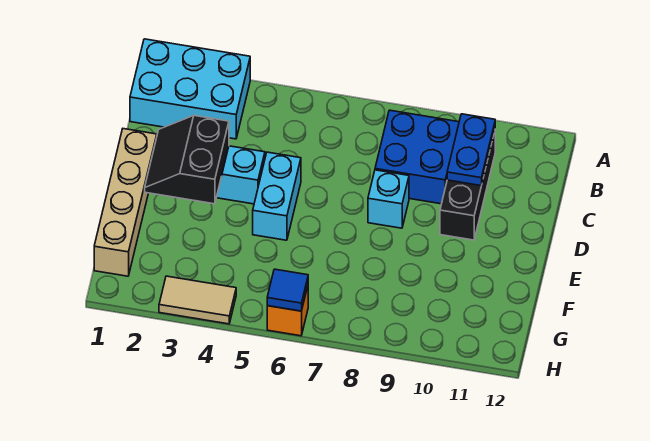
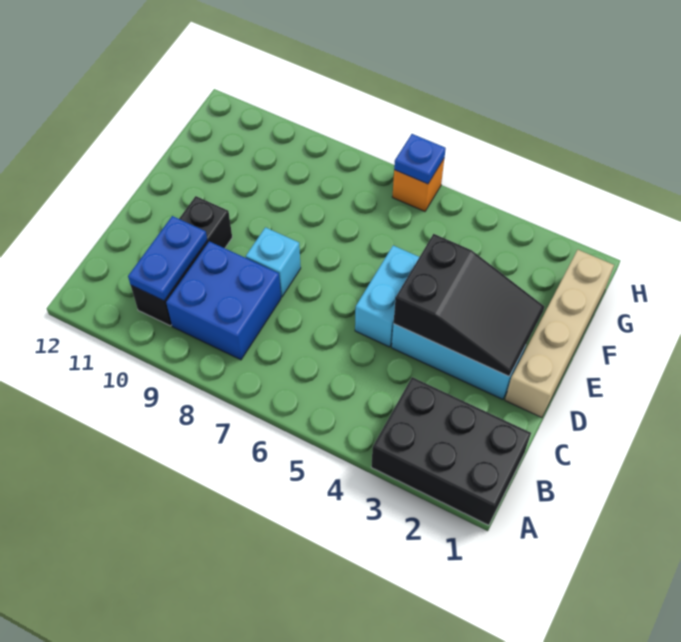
cyan brick A1:B3 level 1 -> black brick A1:B3 level 1
black slope D2:E3 level 2 top 3 -> black slope D2:E4 level 2 top 4
tan tile H3:H4 level 1 -> none
blue tile H6 level 2 -> blue plate H6 level 2

